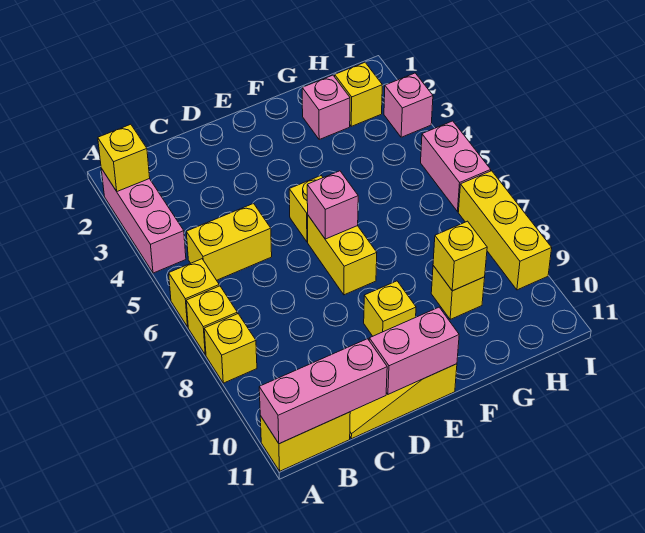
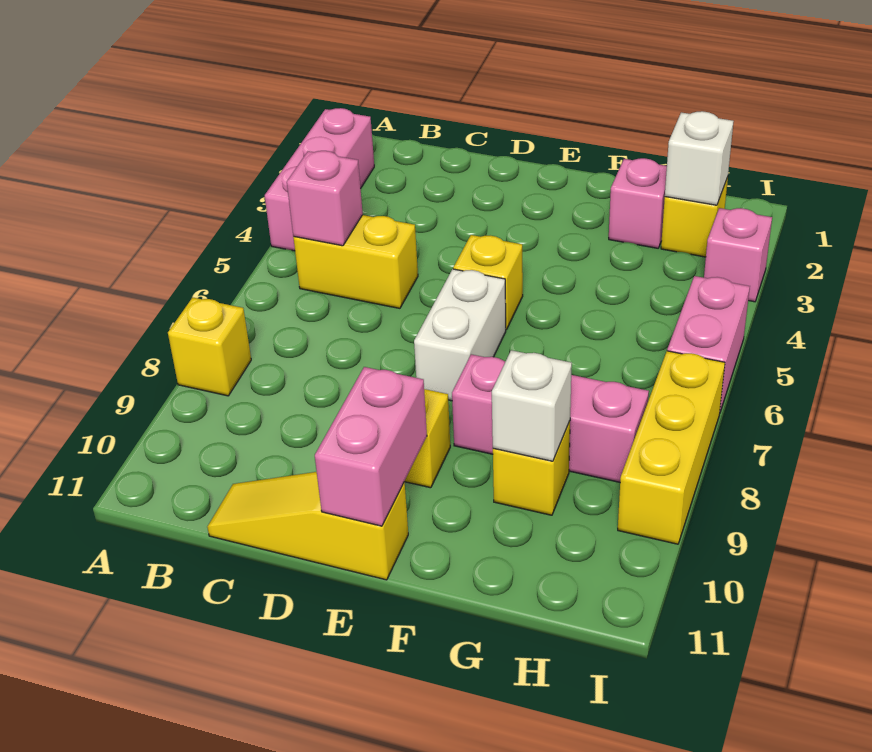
yellow brick A2 level 2 -> none
yellow brick A6 level 1 -> none
yellow brick A7 level 1 -> none
yellow brick A11:B11 level 1 -> none
pink brick A11:C11 level 2 -> pink brick F8:H8 level 1
pink brick D11:E11 level 2 -> pink brick E10:E11 level 2
yellow brick E6:E7 level 1 -> white brick E6:E7 level 1
pink brick E6 level 2 -> pink brick B5 level 2
yellow brick G9 level 2 -> white brick G9 level 2
none -> white brick H2 level 2

